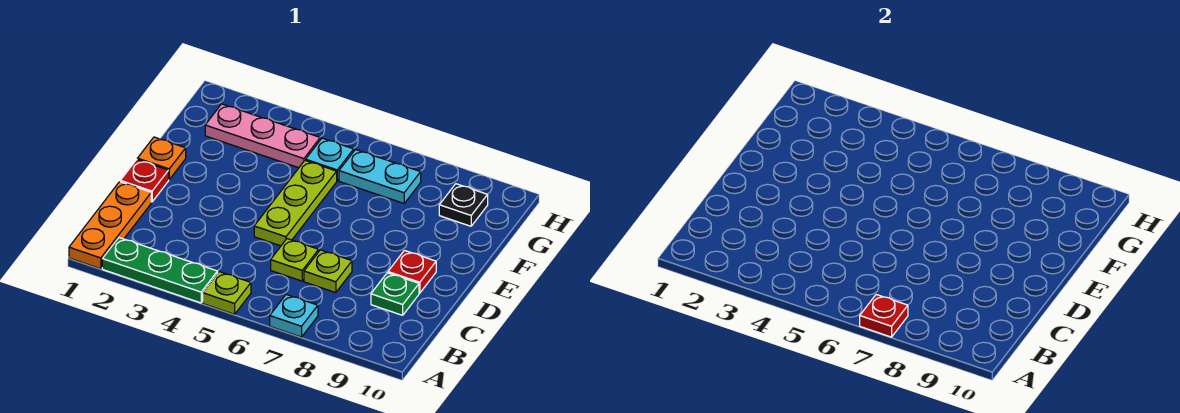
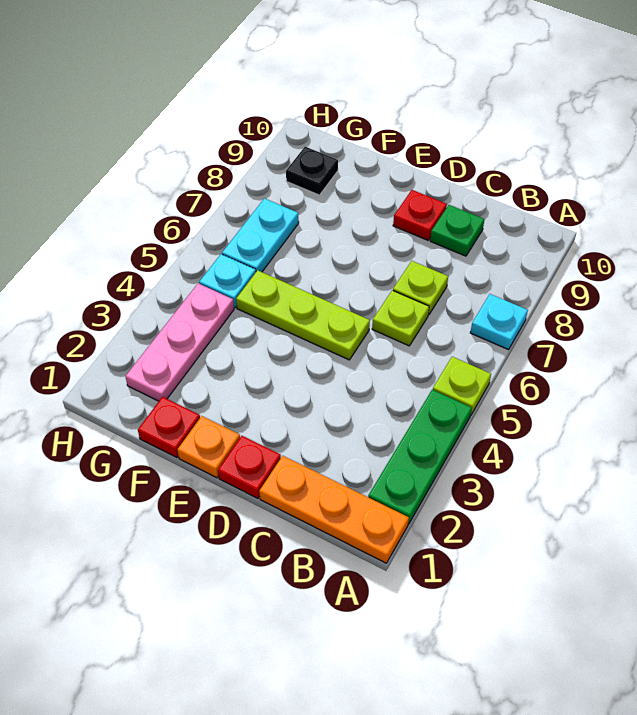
red plate A7 level 2 -> red plate F1 level 1

